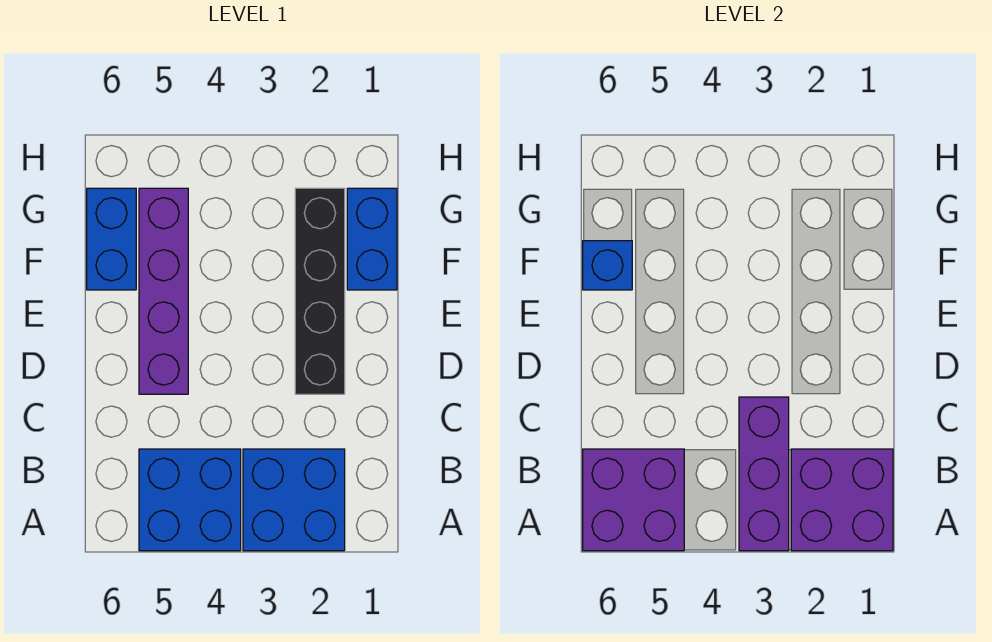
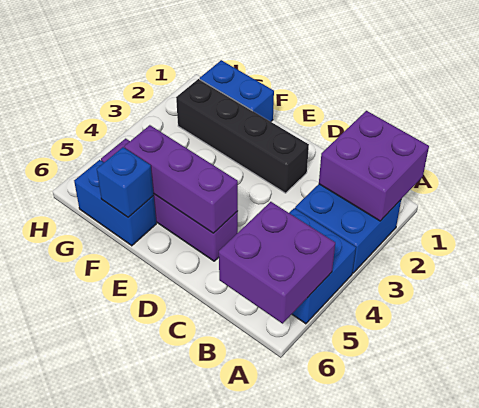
purple brick A3:C3 level 2 -> purple brick D5:F5 level 2

